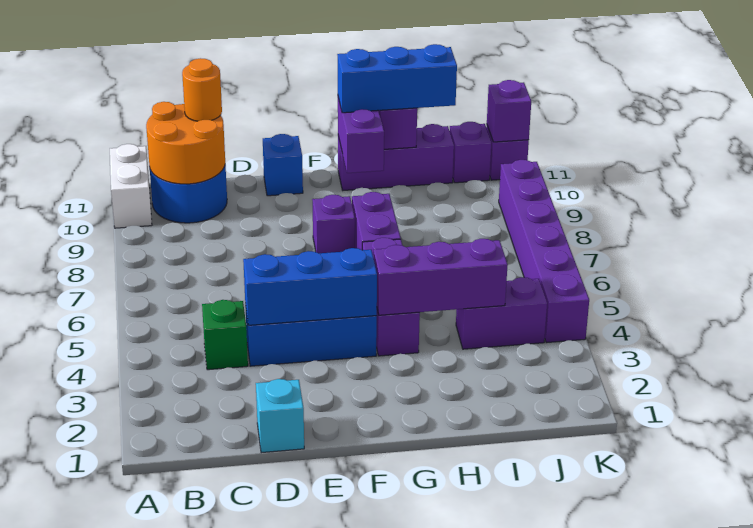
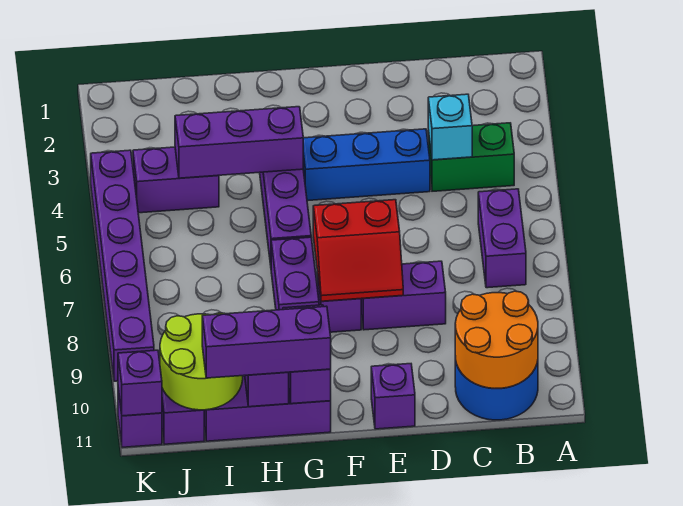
white brick A10:A11 level 1 -> none
none -> purple brick B6:B7 level 1
green brick C4 level 1 -> green brick B4:C4 level 1
orange round brick C11 level 3 -> none
cyan brick D1 level 1 -> cyan brick C4 level 2
blue brick D4:F4 level 2 -> none
none -> purple brick D8:E8 level 1
none -> red slope E7:F8 level 2 top 7
blue brick E11 level 1 -> purple brick E11 level 1
blue brick G11:I11 level 3 -> purple brick G11:I11 level 3
none -> lime round brick I10:J11 level 2

